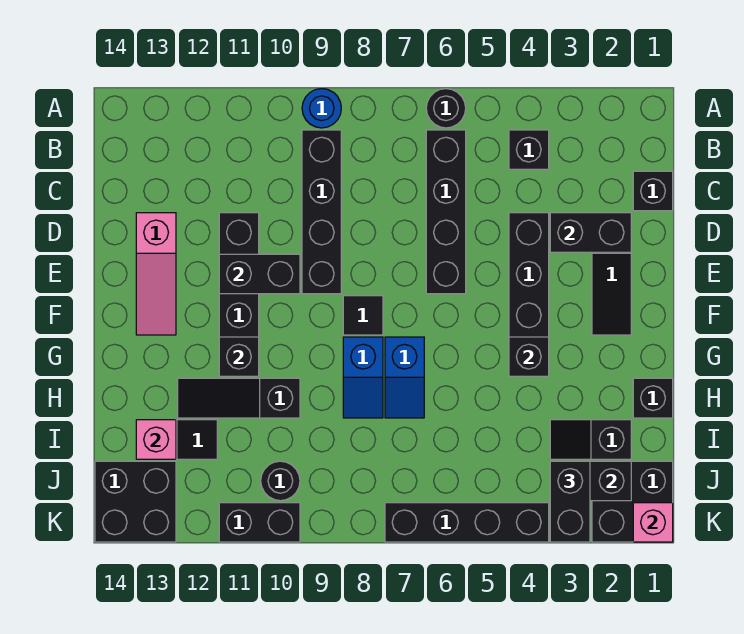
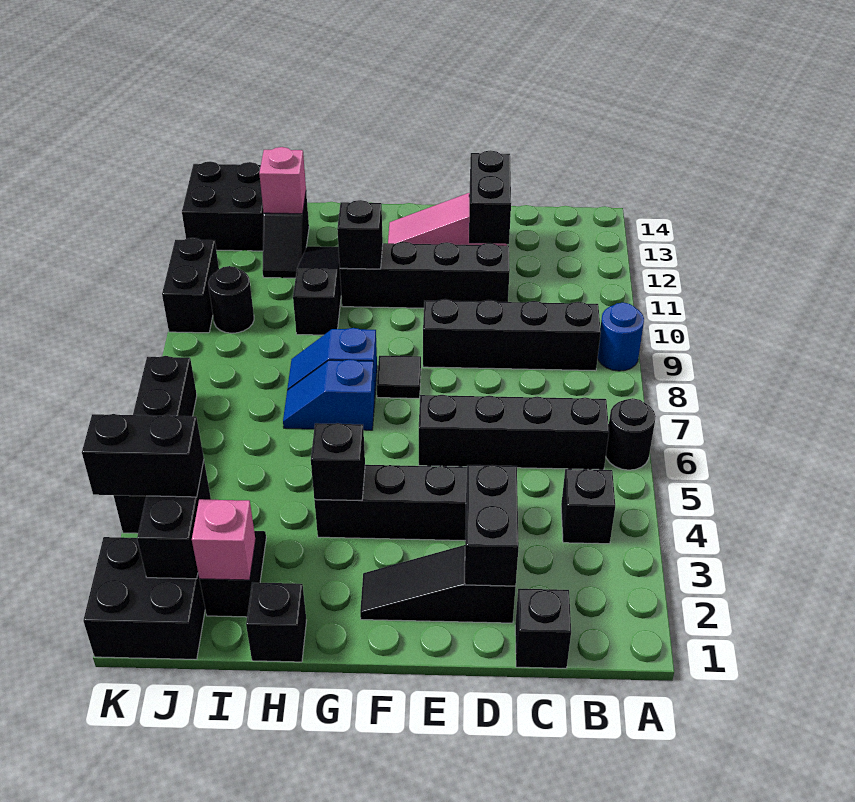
black brick E10:E11 level 2 -> black brick D12:D13 level 2
pink brick K1 level 2 -> pink brick I2 level 2

